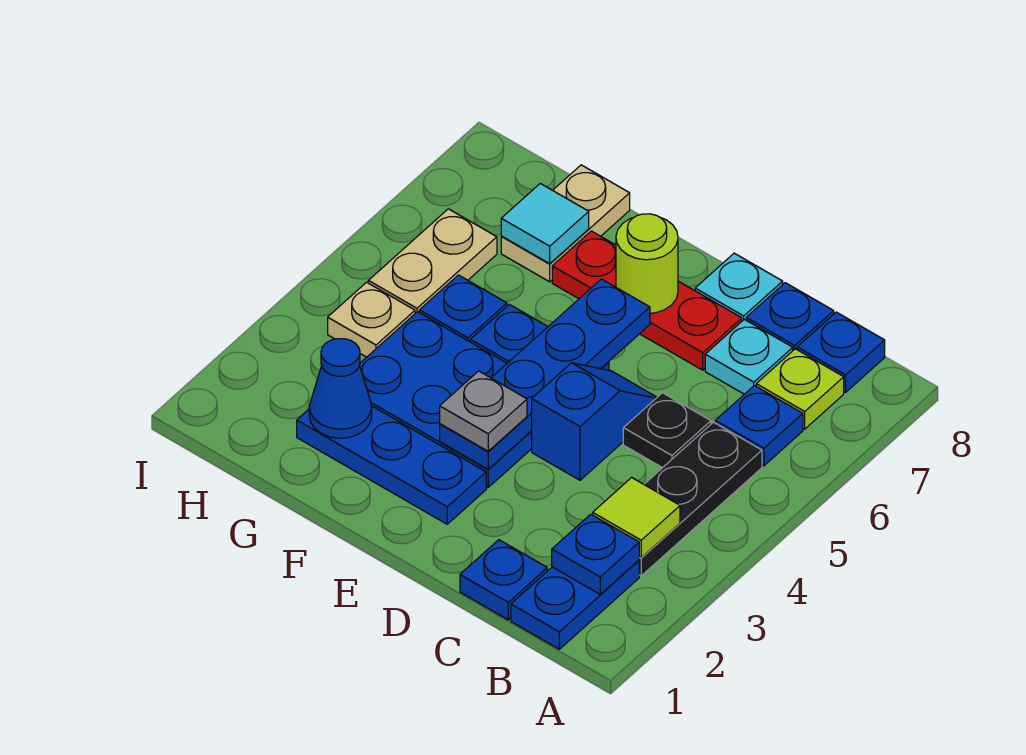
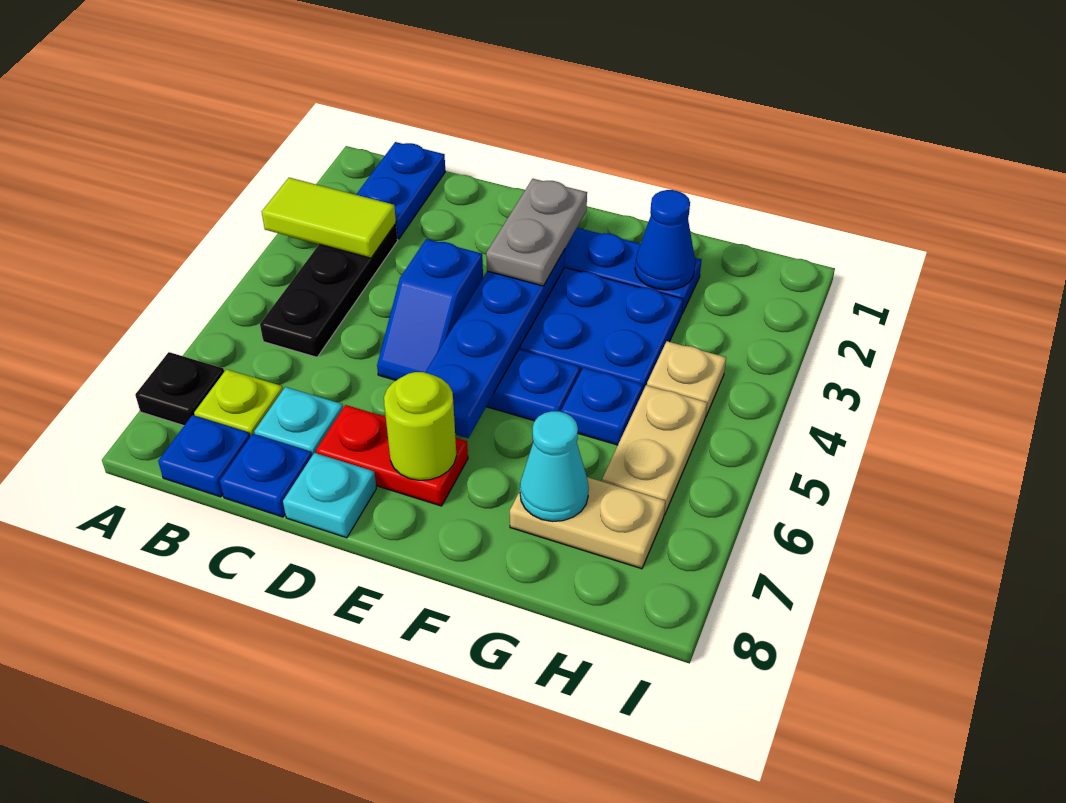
blue plate B2 level 2 -> none
lime tile B3 level 2 -> lime tile A3:B3 level 2
blue plate B6 level 1 -> none
blue plate C1 level 1 -> none
black plate C5 level 1 -> black plate A7 level 1
red plate D7:F7 level 1 -> red plate D7:E7 level 1
grey plate E3 level 3 -> grey plate E2:E3 level 3
tan plate G7:G8 level 1 -> tan plate G7:H7 level 1
cyan tile G7 level 2 -> cyan cone G7 level 2

